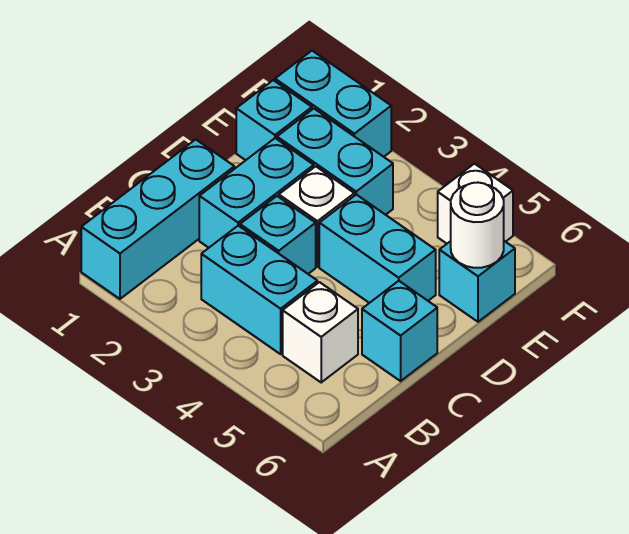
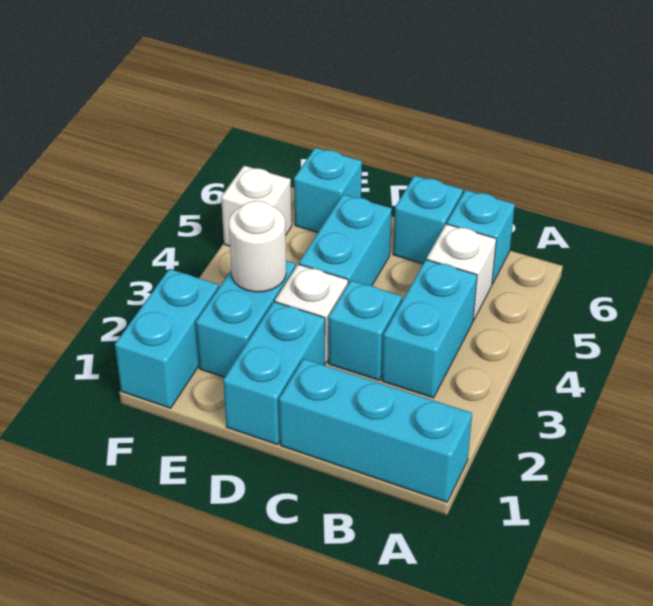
cyan brick C2:D2 level 1 -> cyan brick D1:D2 level 1
cyan brick E1 level 1 -> cyan brick B6 level 1
white round brick E6 level 2 -> white round brick E3 level 2

